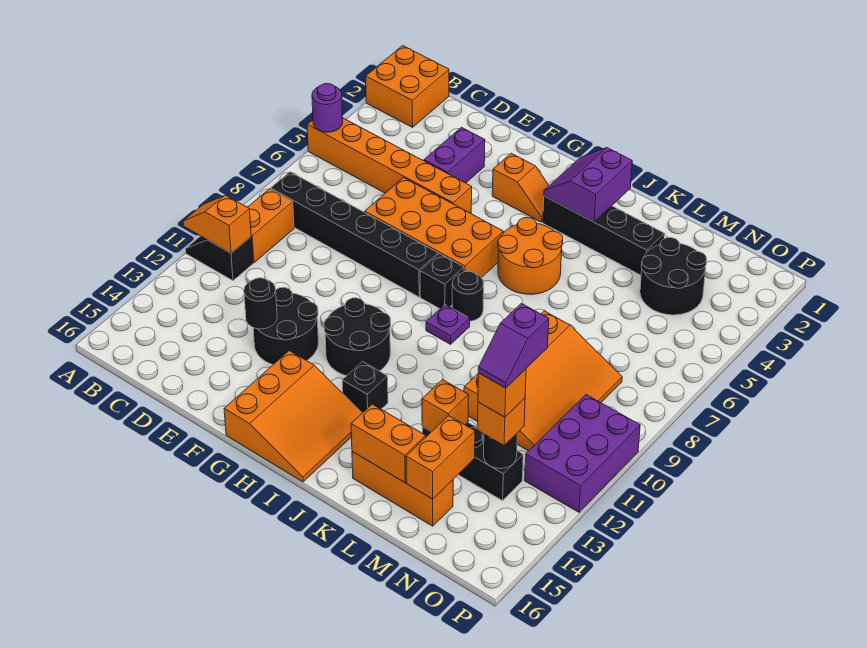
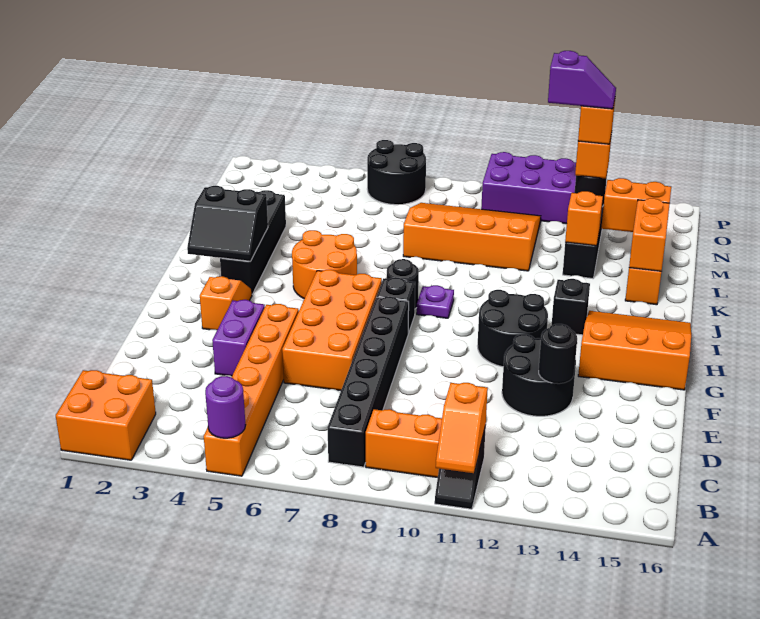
purple brick E3:E4 level 1 -> purple brick E4:F4 level 1
purple slope I2:J3 level 2 top J -> black slope I2:J3 level 2 top J
black round brick M3:N4 level 1 -> black round brick O6:P7 level 1

